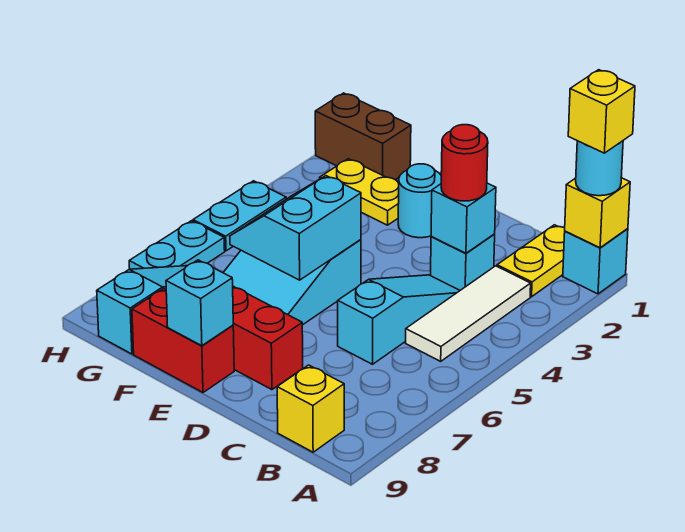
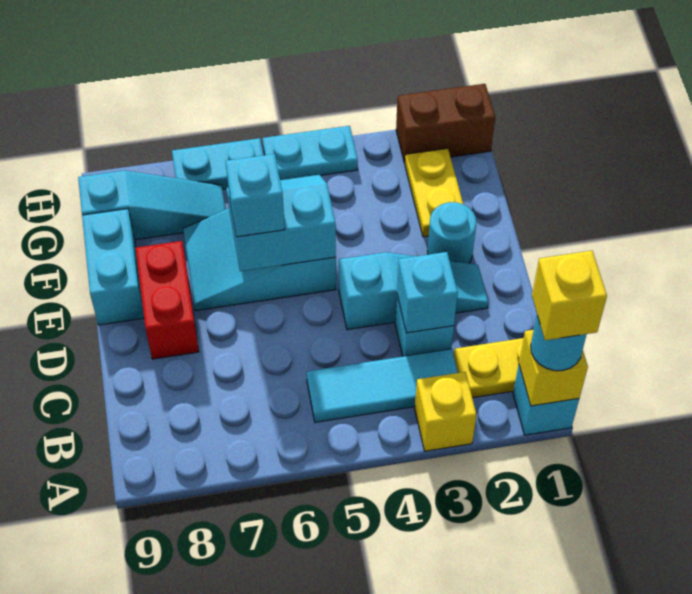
white tile B3:B5 level 1 -> cyan tile B3:B5 level 1
yellow brick B9 level 1 -> yellow brick A3 level 1
red round brick C3 level 3 -> none
cyan slope C4:C6 level 1 top 6 -> cyan slope D2:D4 level 1 top 4
red brick E9:F9 level 1 -> cyan brick E9:F9 level 1
cyan brick E9 level 2 -> cyan brick E6 level 3
brown brick G1:H1 level 1 -> brown brick H1:H2 level 1

